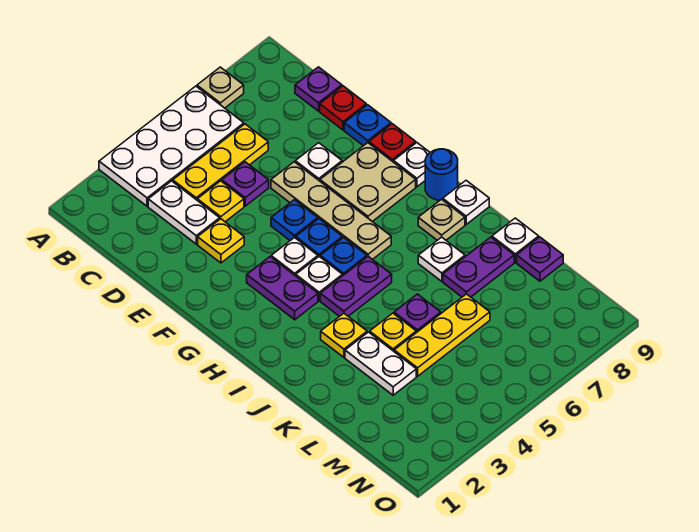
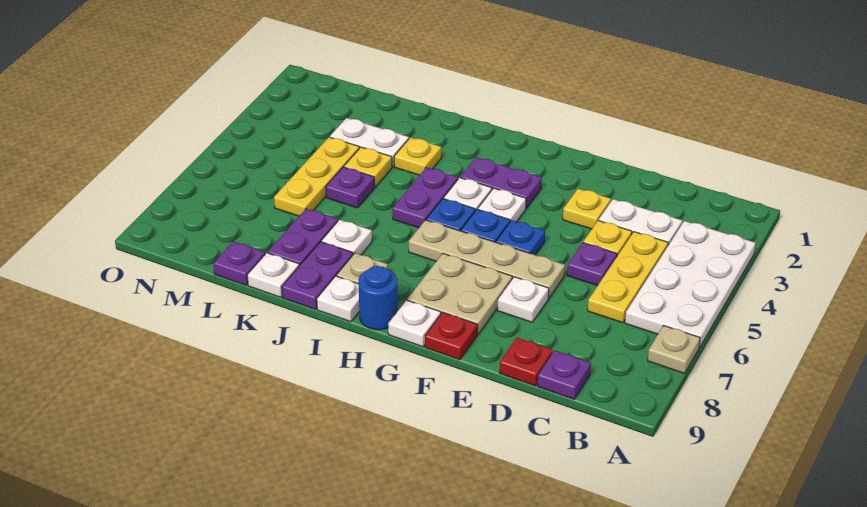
blue plate E9 level 1 -> none
none -> purple plate J8:J9 level 1

